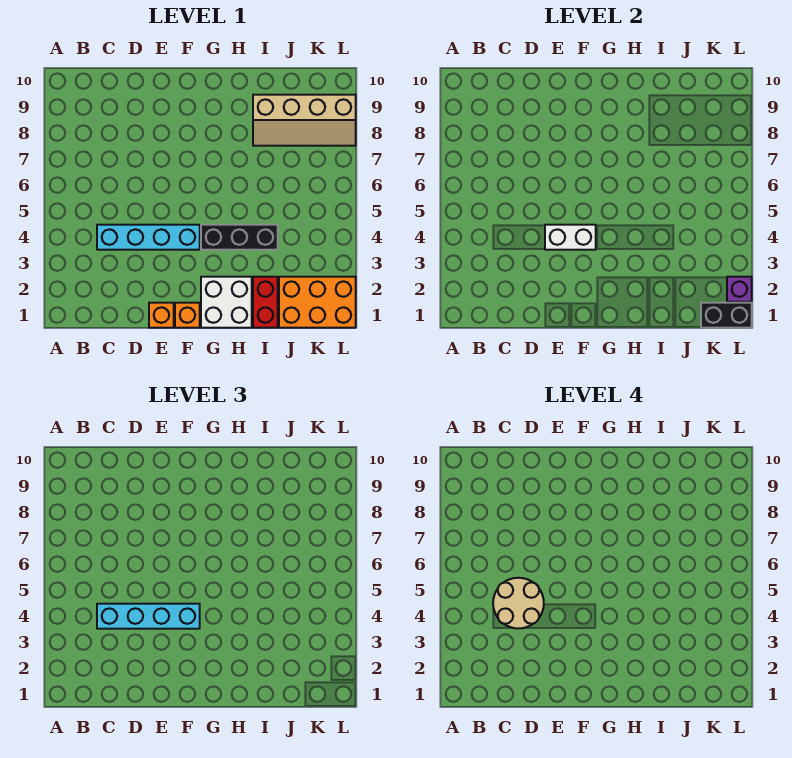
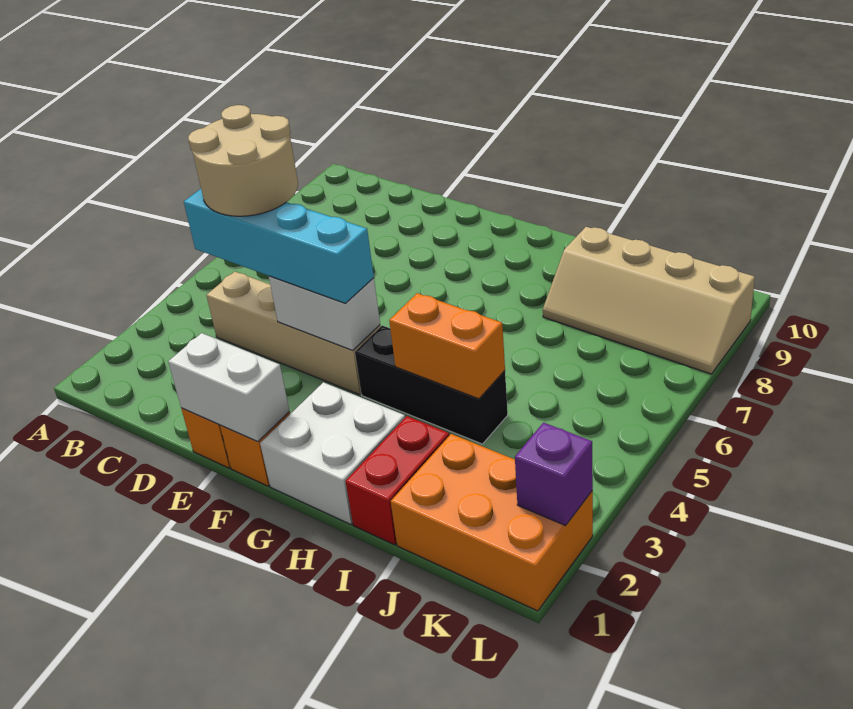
cyan brick C4:F4 level 1 -> tan brick C4:F4 level 1
none -> white brick E1:F1 level 2
none -> orange brick H4:I4 level 2
black brick K1:L1 level 2 -> none

